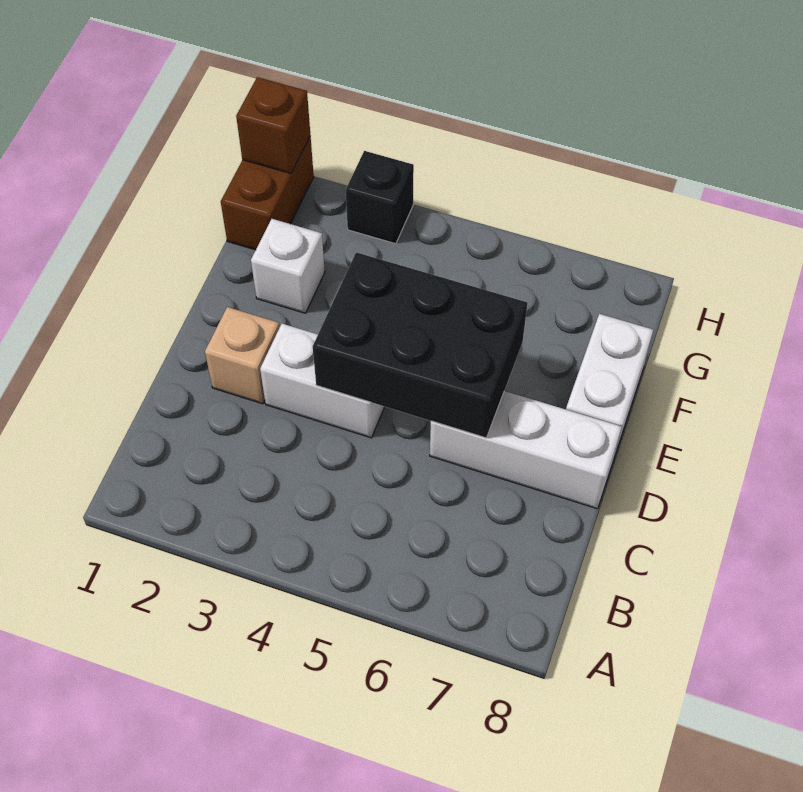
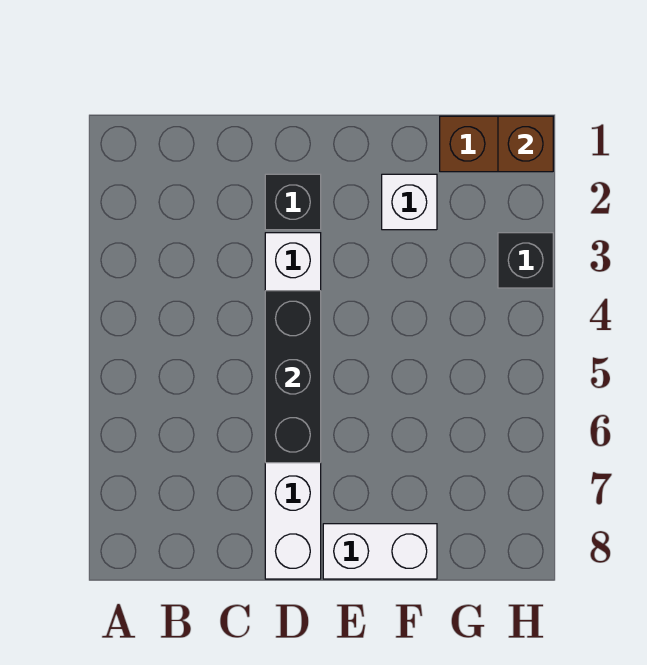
tan brick D2 level 1 -> black brick D2 level 1
black brick D4:E6 level 2 -> black brick D4:D6 level 2

